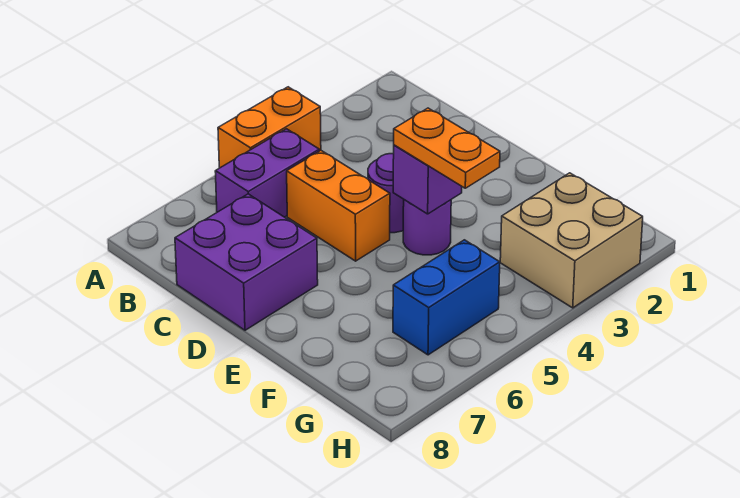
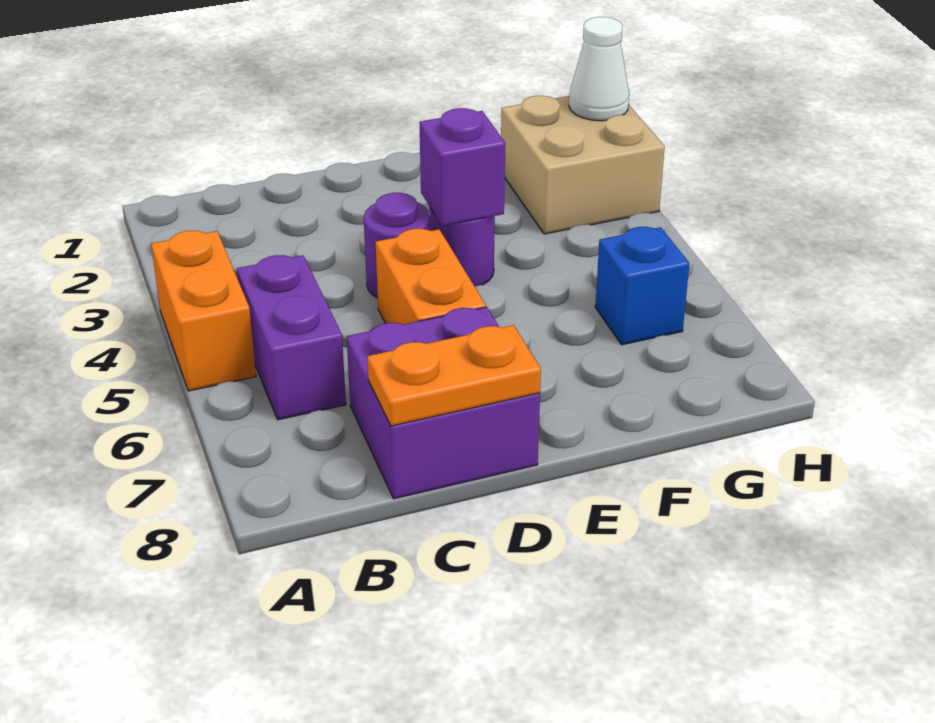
orange brick C5:D5 level 1 -> orange brick D5:D6 level 1
orange plate E4:F4 level 3 -> orange plate C8:D8 level 2
blue brick G5:G6 level 1 -> blue brick G6 level 1
none -> white cone H2 level 2

